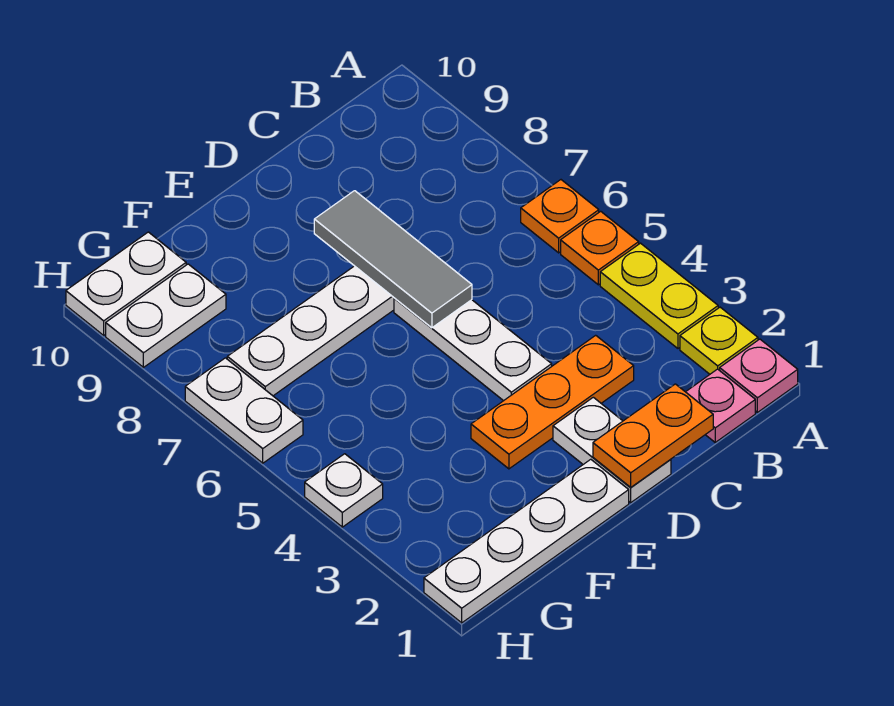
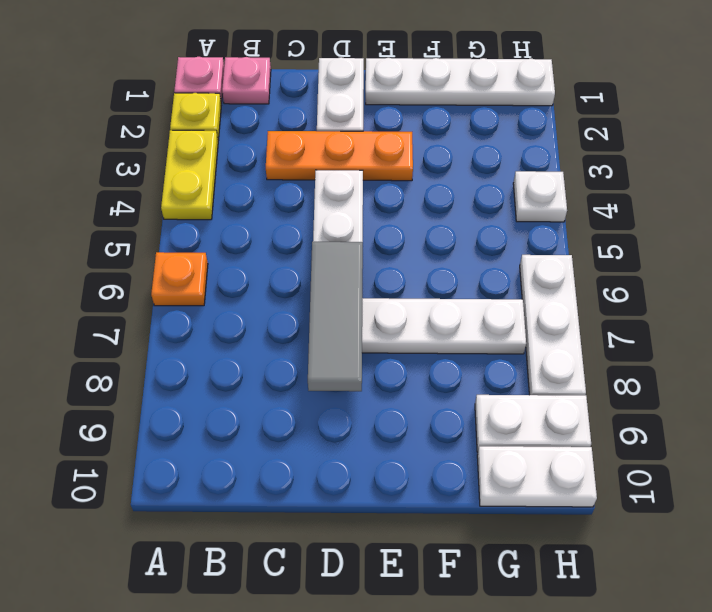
orange plate A5 level 1 -> none
orange plate C1:D1 level 2 -> none
white plate H6:H7 level 1 -> white plate H6:H8 level 1

